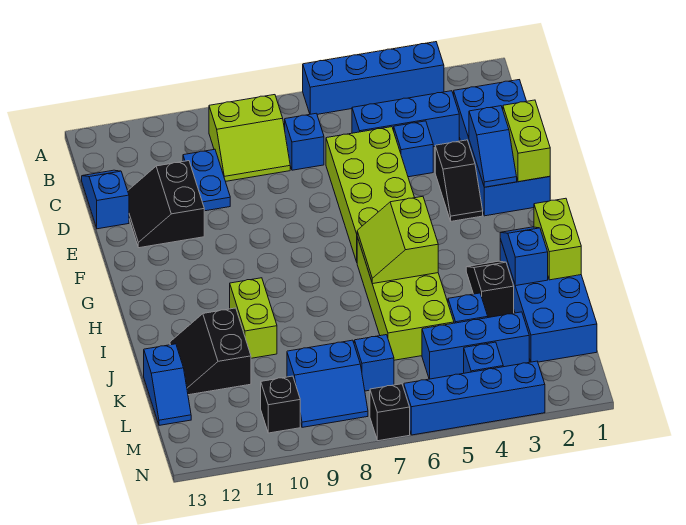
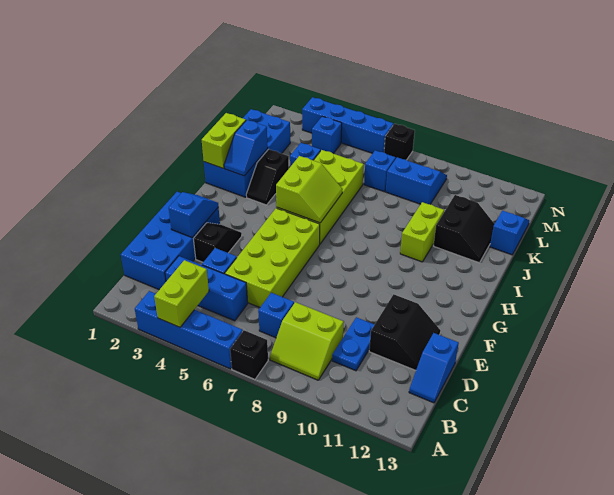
lime slope B8:C9 level 1 top B -> lime slope B8:C9 level 1 top C
lime brick E1:F1 level 2 -> lime brick A4:B4 level 2
blue brick L3:L5 level 1 -> none
black brick M10 level 1 -> black brick A7 level 1

